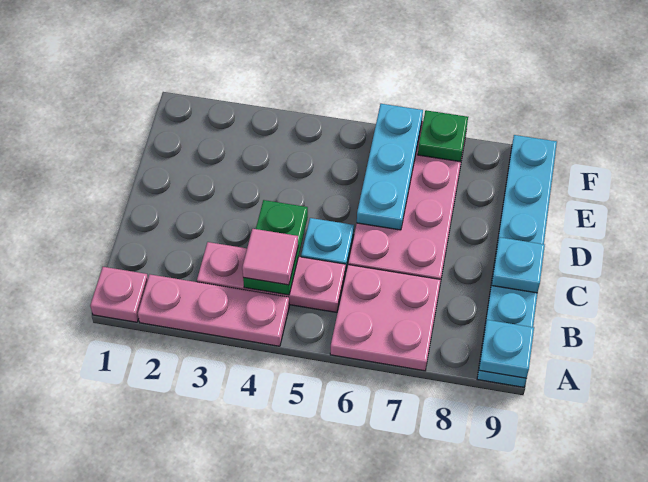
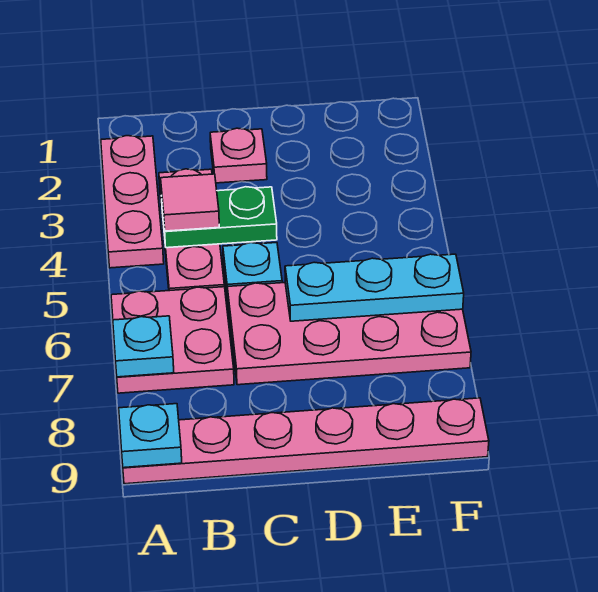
pink plate A1 level 1 -> pink plate C2 level 1
cyan plate A9:F9 level 1 -> pink plate A9:F9 level 1
cyan plate C9 level 2 -> cyan plate A7 level 2
green plate F7 level 2 -> none

